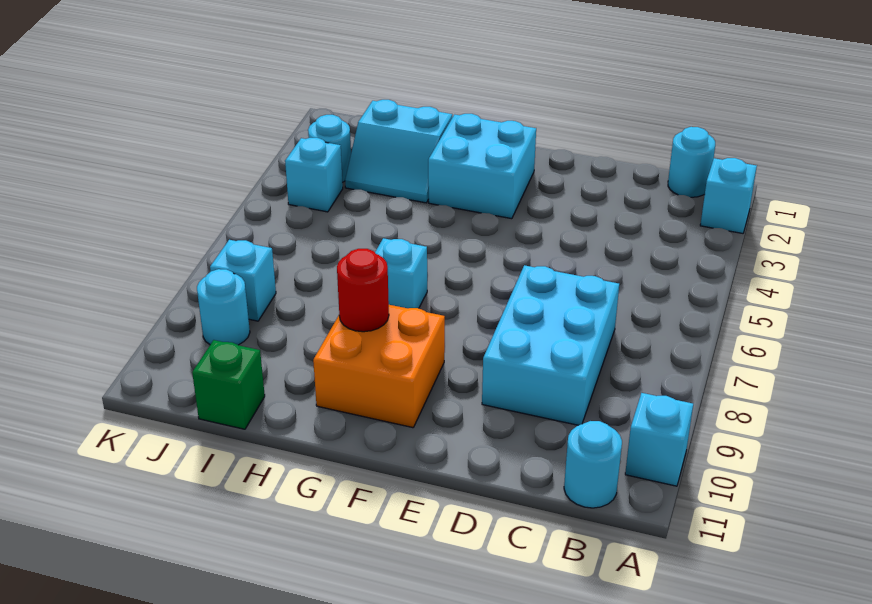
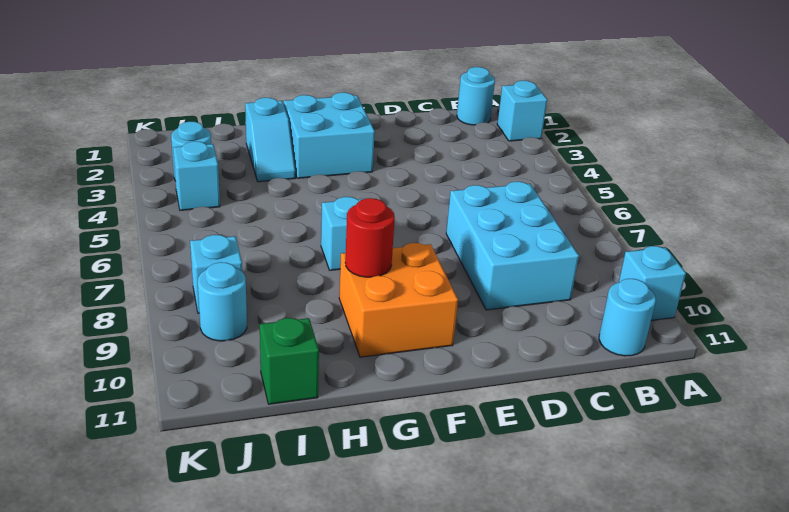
cyan slope H2:I3 level 1 top 2 -> cyan slope H2:H3 level 1 top 2

